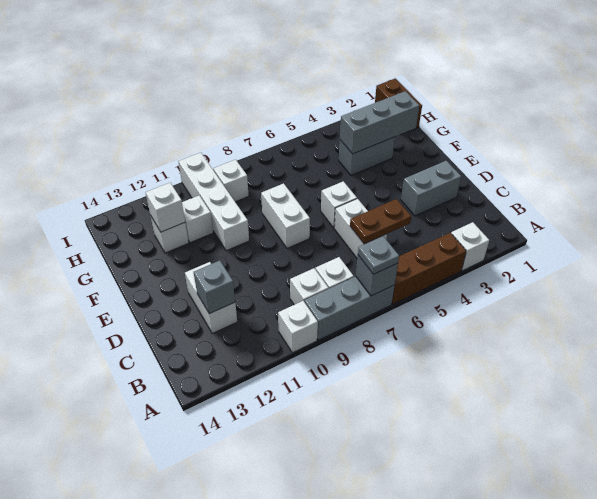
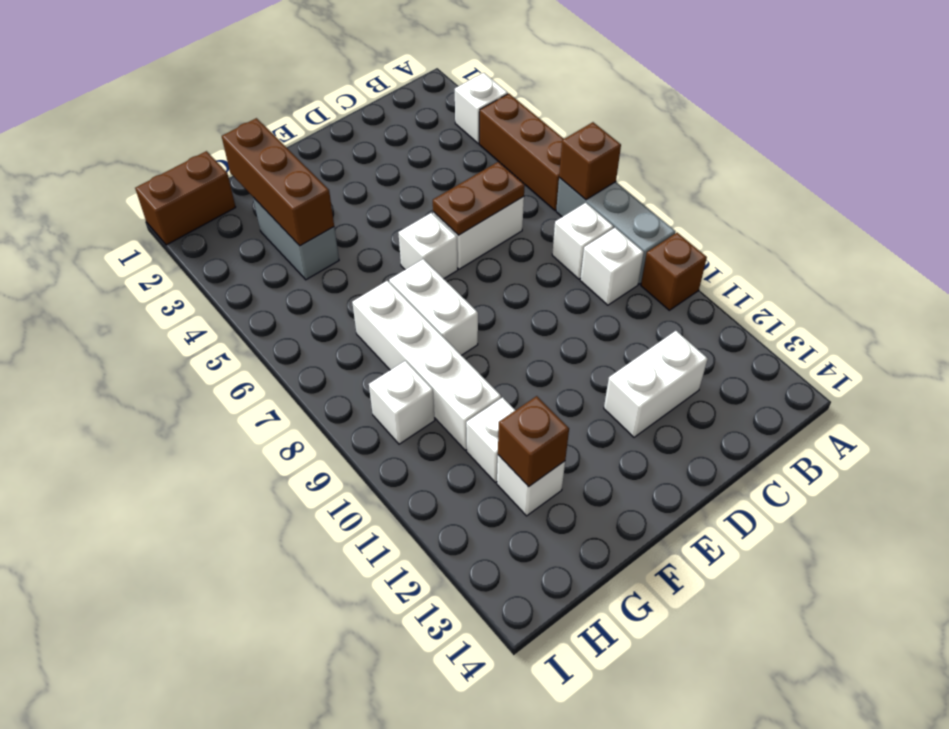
grey brick A7 level 2 -> brown brick A7 level 2
grey plate A7 level 3 -> none
white brick A10 level 1 -> brown brick A10 level 1
brown plate C5:C6 level 2 -> brown plate C6:D6 level 2
grey brick C12 level 2 -> none
grey brick D2:D3 level 1 -> none
white brick E8:F8 level 1 -> white brick F7:F8 level 1
white brick F10:I10 level 1 -> white brick G7:G10 level 1
grey brick G2:G4 level 2 -> brown brick G2:G4 level 2
white brick G12 level 2 -> brown brick G12 level 2

